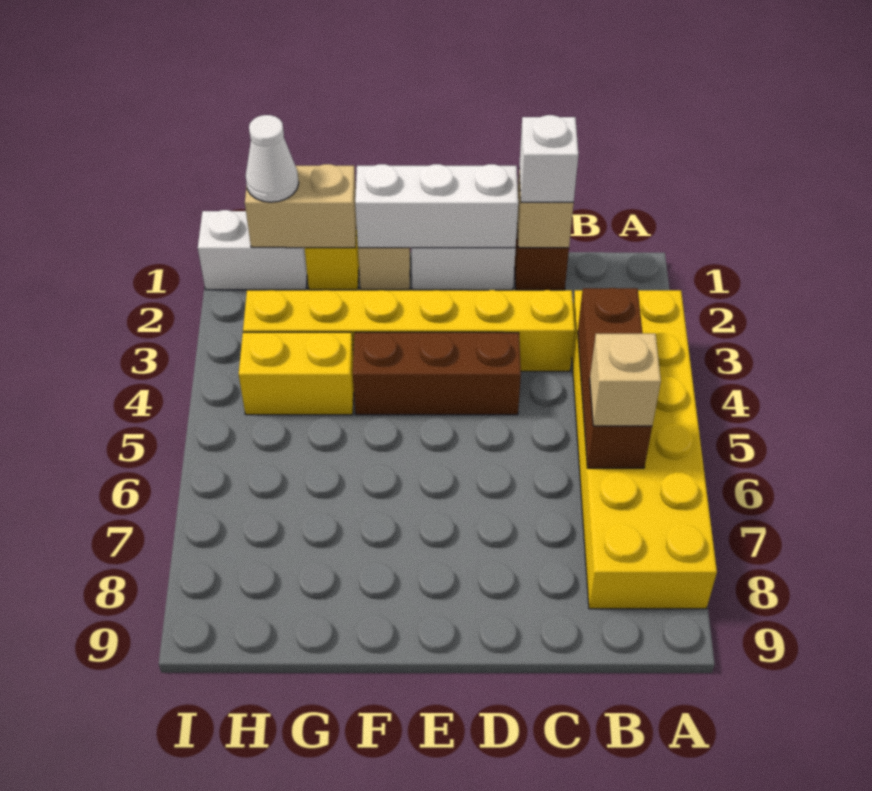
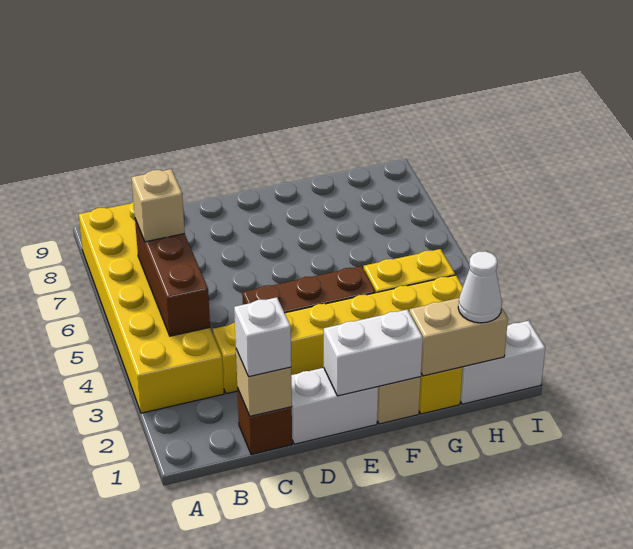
white brick D1:F1 level 2 -> white brick E1:F1 level 2

